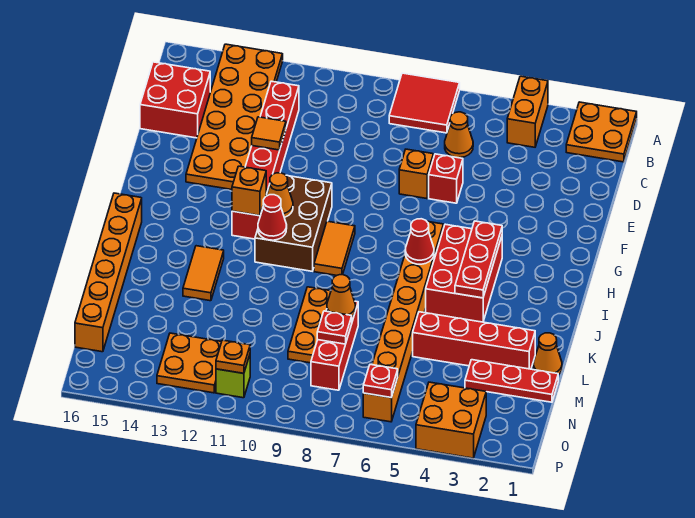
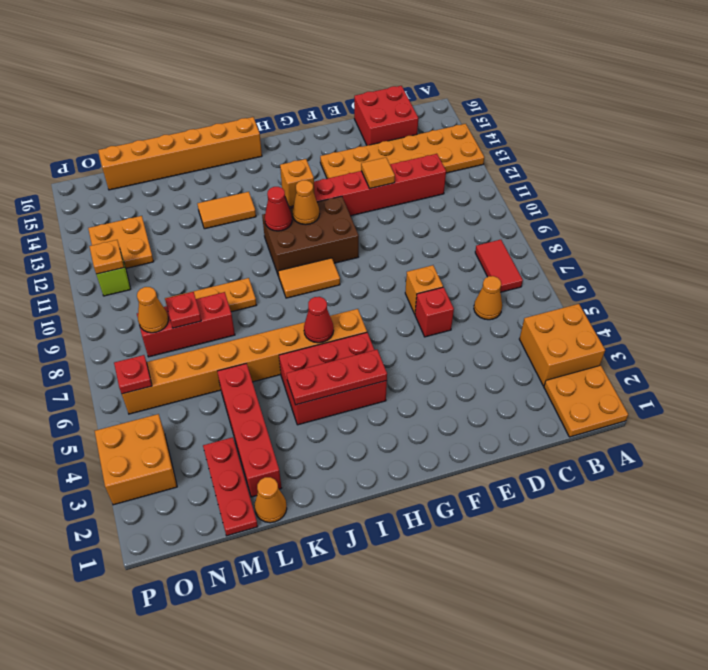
orange brick A4:B4 level 1 -> orange brick A3:B4 level 1
red tile A7:B8 level 1 -> red tile B7:B8 level 1
orange cone L8 level 2 -> orange cone N8 level 2

